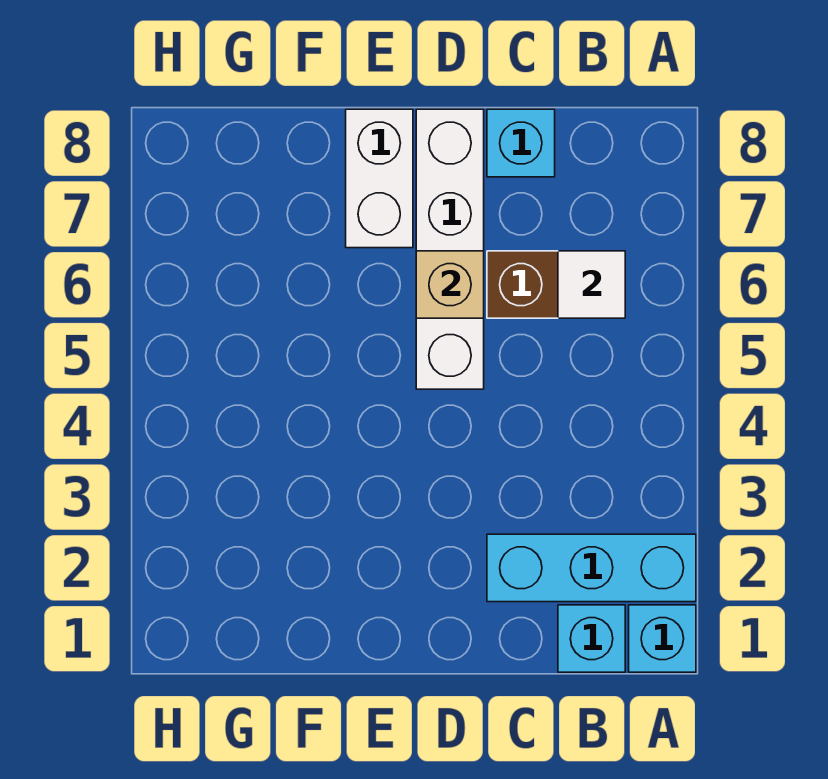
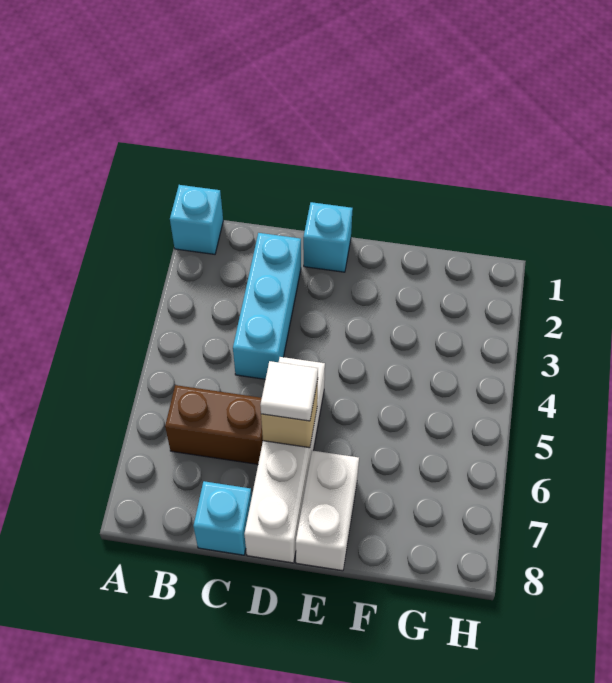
cyan brick A2:C2 level 1 -> cyan brick C2:C4 level 1
cyan brick B1 level 1 -> cyan brick D1 level 1
white tile B6 level 2 -> white tile D6 level 3

